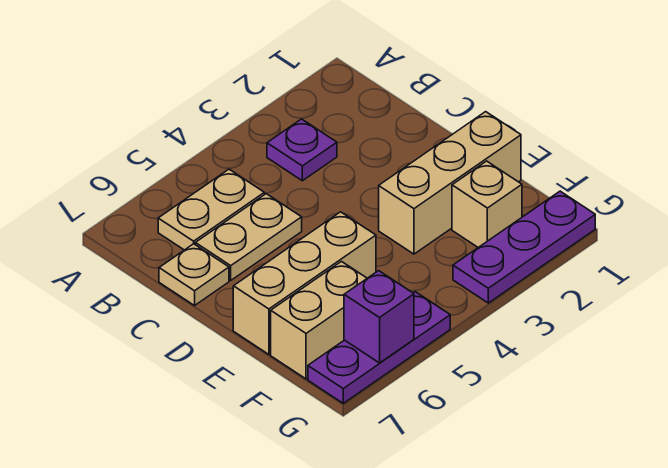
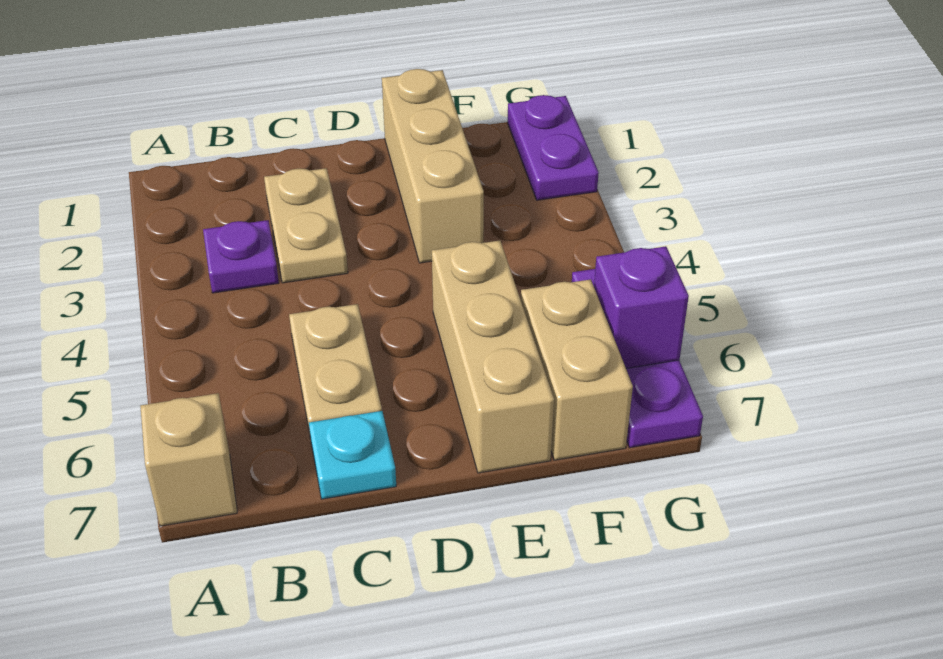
tan plate B5:B6 level 1 -> tan plate C2:C3 level 1
tan plate C7 level 1 -> cyan plate C7 level 1
tan brick F2 level 1 -> tan brick A7 level 1
purple plate G1:G3 level 1 -> purple plate G1:G2 level 1

